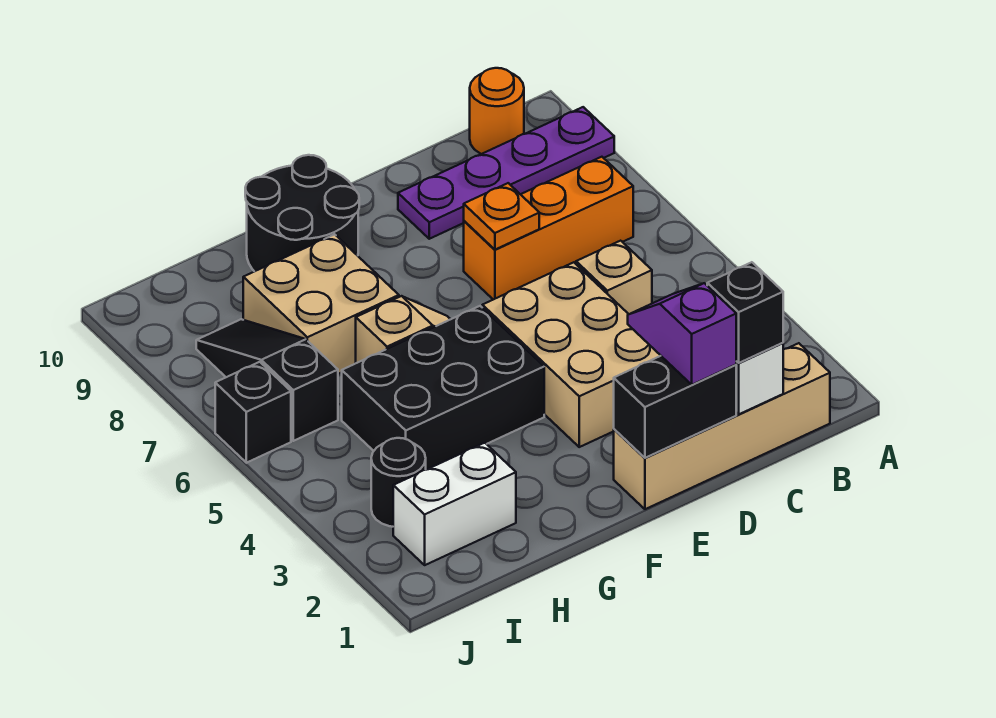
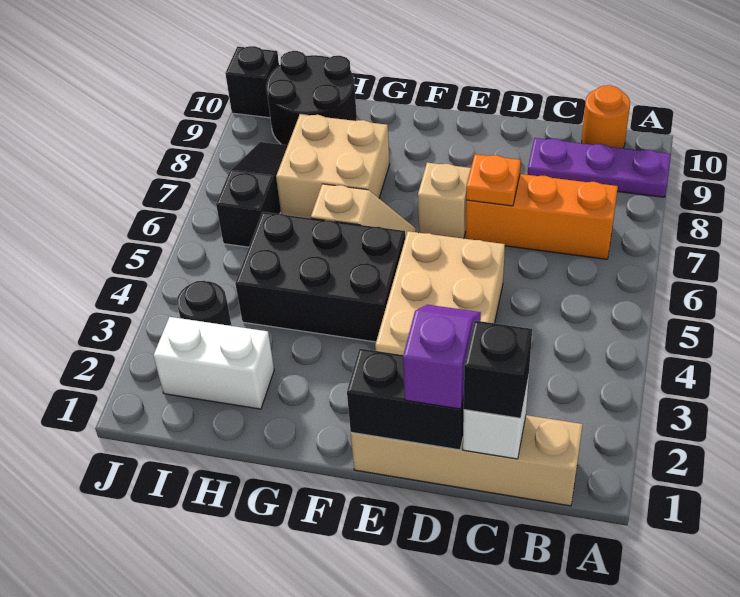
purple plate A9:D9 level 1 -> purple plate A9:C9 level 1
tan brick C5 level 1 -> tan brick E7 level 1
black round brick F9:G10 level 1 -> black round brick H9:I10 level 1
black brick J6 level 1 -> black brick J10 level 1

